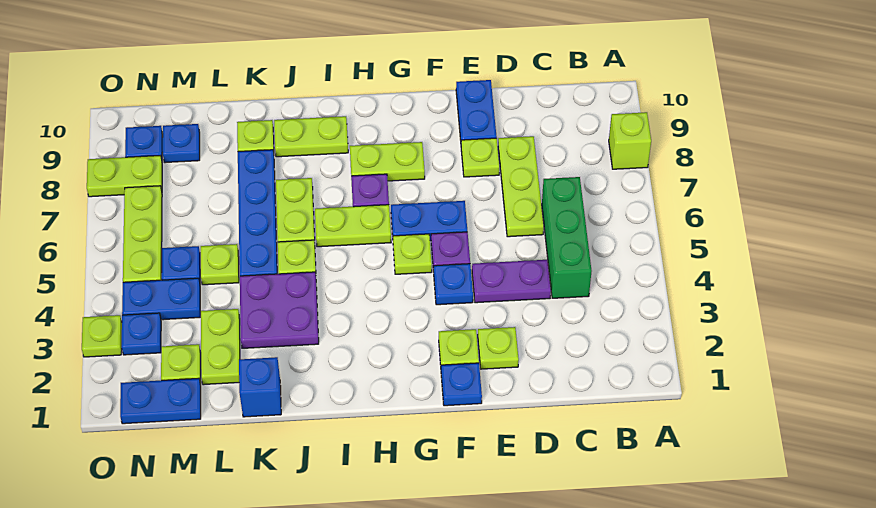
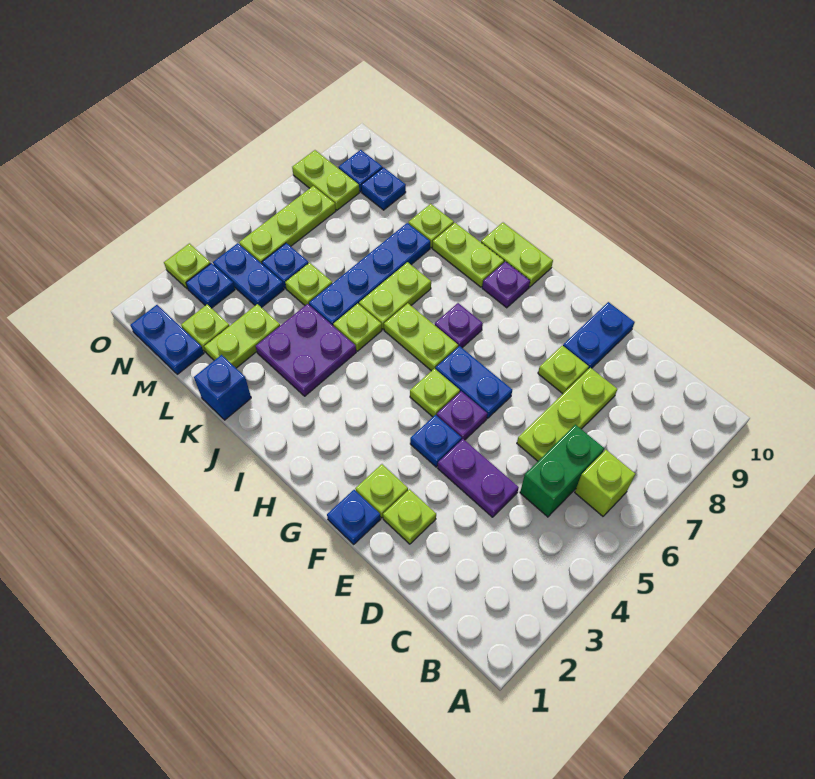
lime brick A8 level 1 -> lime brick B6 level 1
green brick C4:C6 level 1 -> green brick C5:C6 level 1
lime plate G8:H8 level 1 -> lime plate H10:I10 level 1
none -> purple plate H9 level 1

